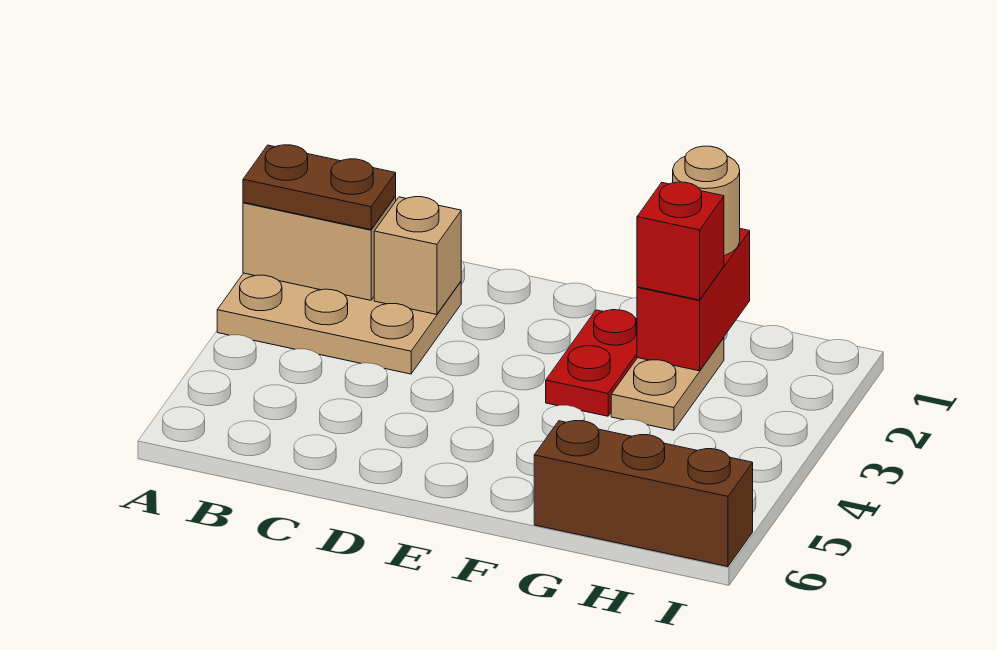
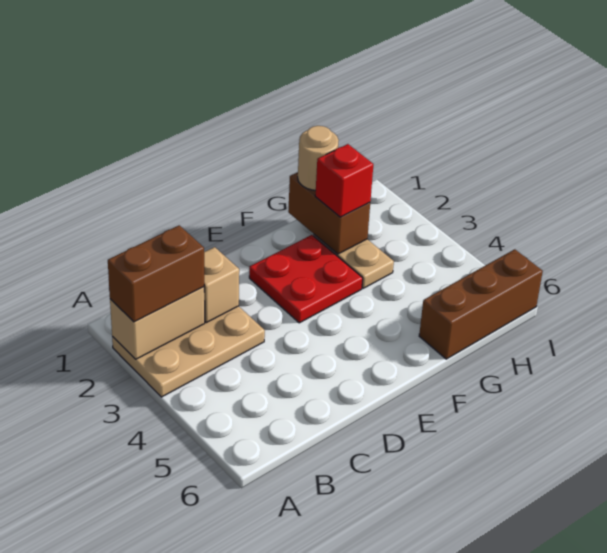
brown plate A2:B2 level 3 -> brown brick A2:B2 level 3
red plate F2:F3 level 1 -> red plate E2:F3 level 1
red brick G1:G2 level 2 -> brown brick G1:G2 level 2

